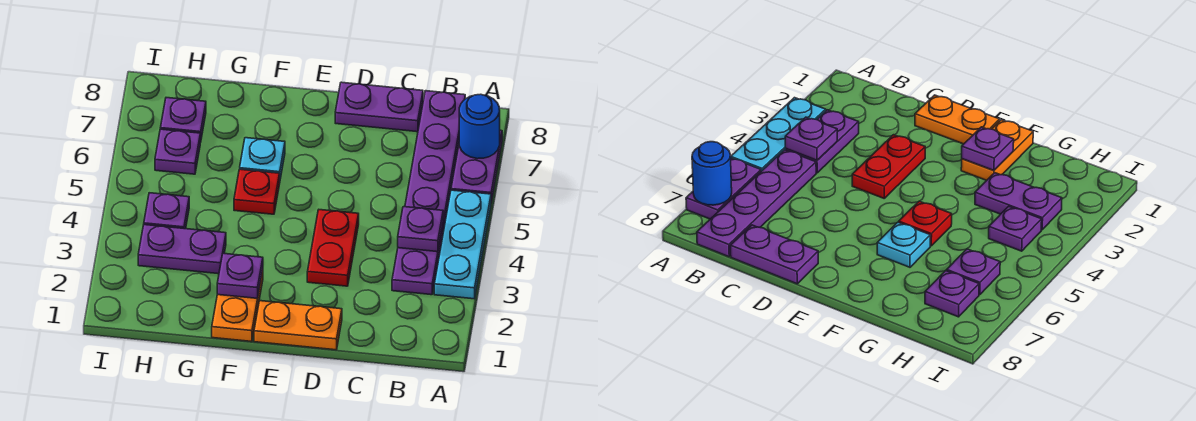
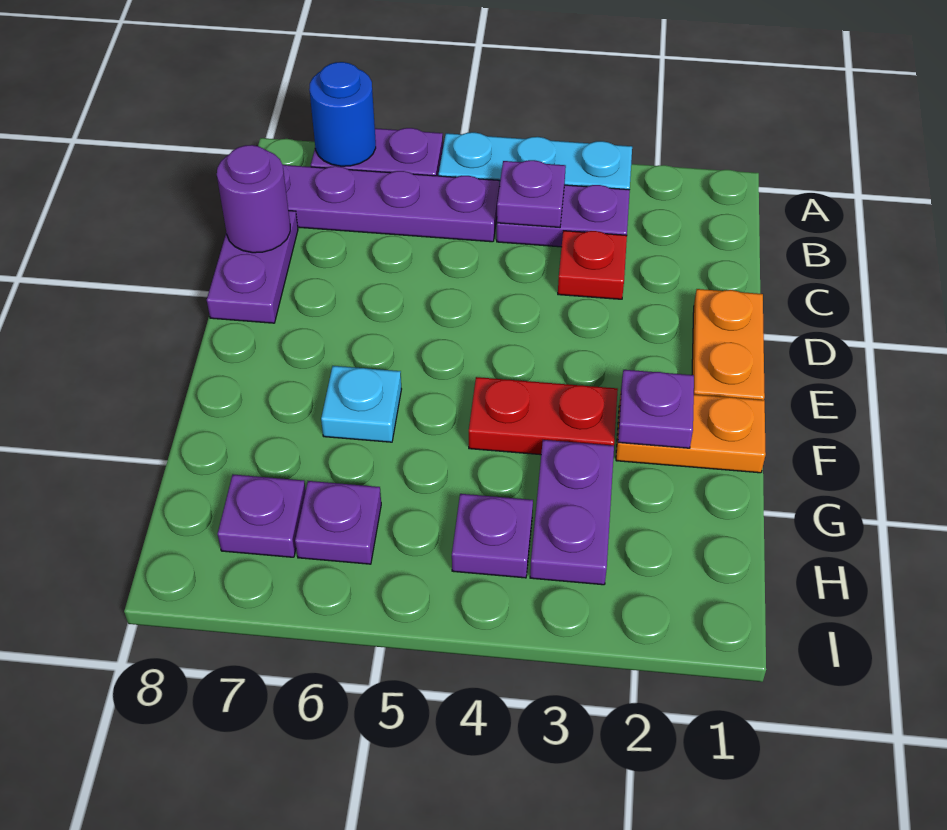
none -> purple round brick C8 level 2
red plate D3:D4 level 1 -> red plate F3:F4 level 1
red plate F5 level 1 -> red plate C3 level 1

